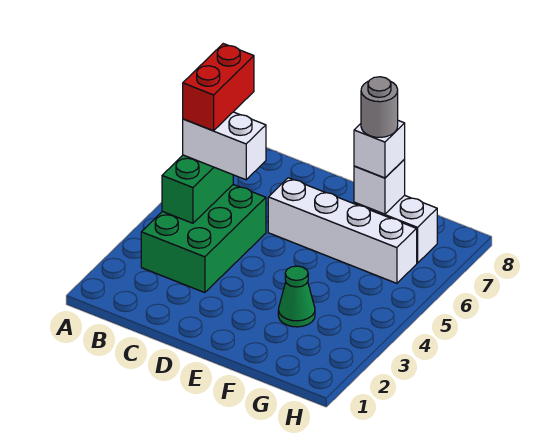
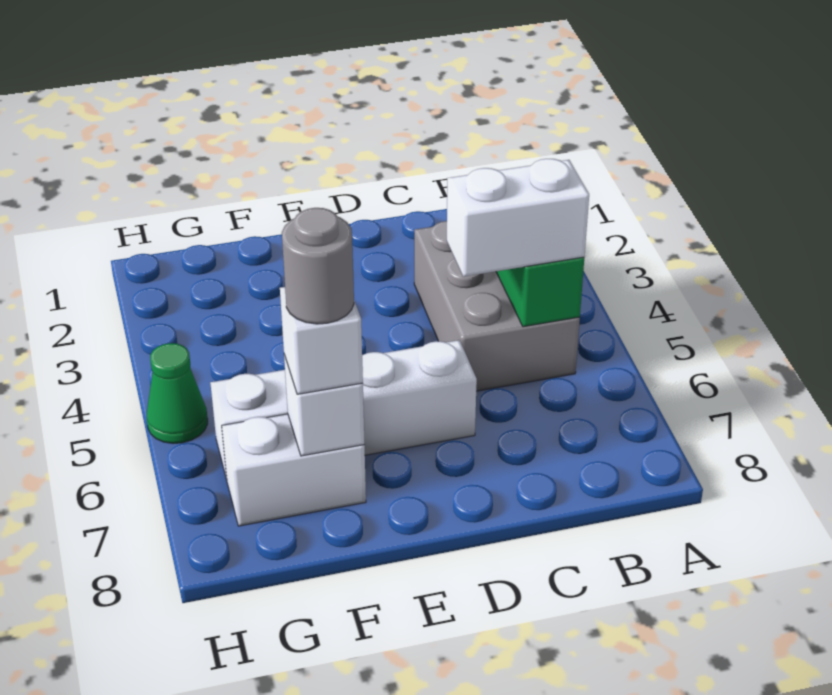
green brick B3:C5 level 1 -> grey brick B3:C5 level 1
red brick B5:B6 level 4 -> none
green cone F3 level 1 -> green cone H5 level 1

